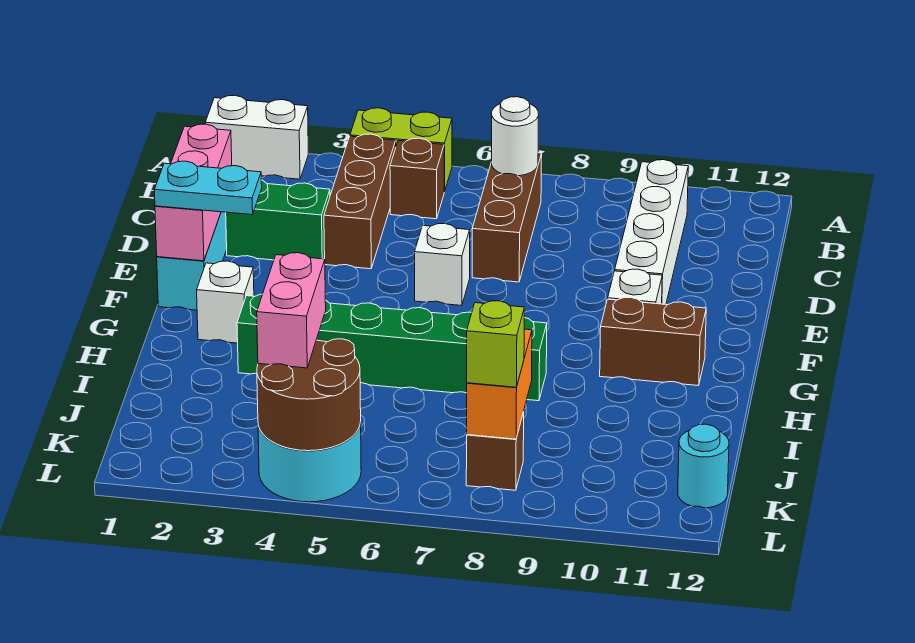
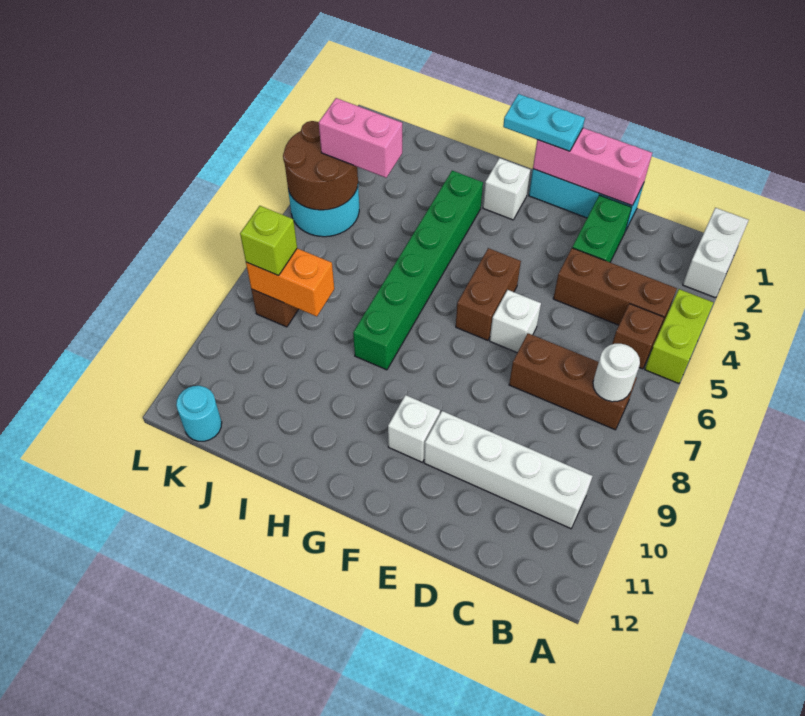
cyan plate F1:F2 level 3 -> cyan plate F1:G1 level 3
brown brick G10:G11 level 1 -> brown brick F5:F6 level 1

